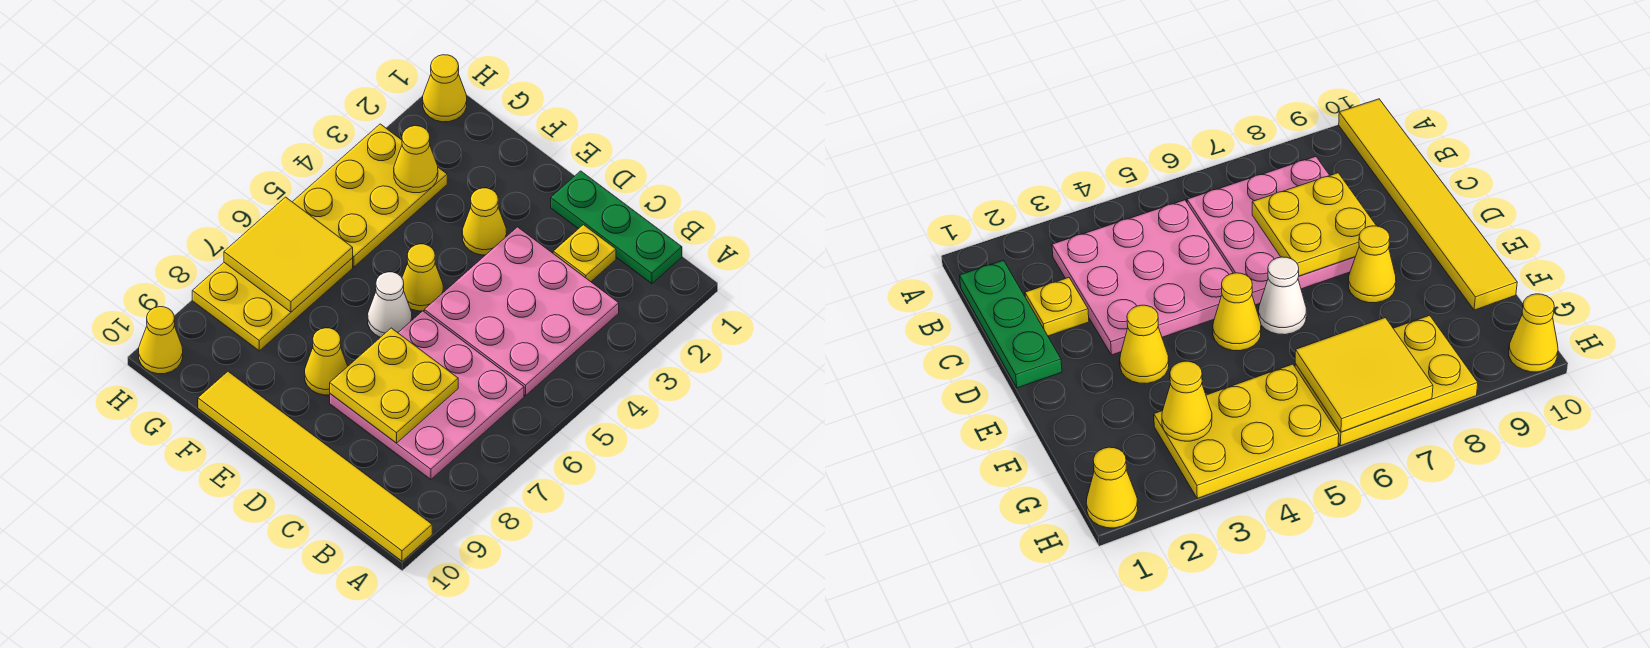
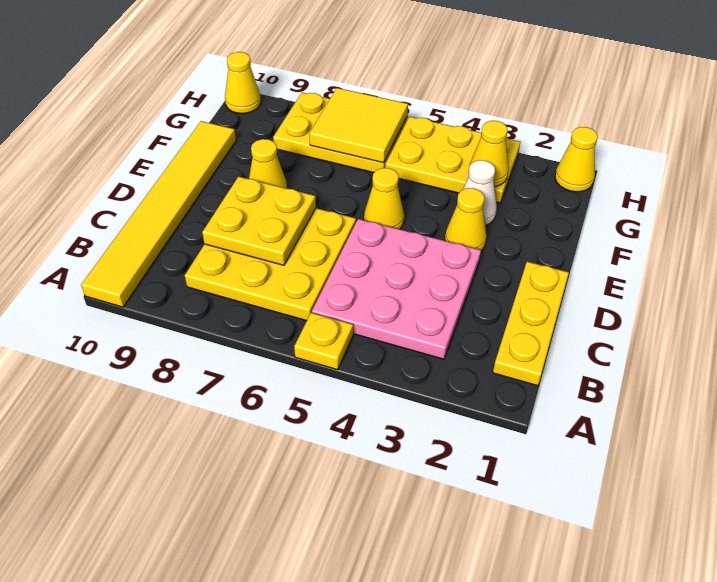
green plate B1:D1 level 1 -> yellow plate B1:D1 level 1
pink plate B6:D8 level 1 -> yellow plate B6:D8 level 1
yellow plate C2 level 1 -> yellow plate A5 level 1
white cone E6 level 1 -> white cone F3 level 1

